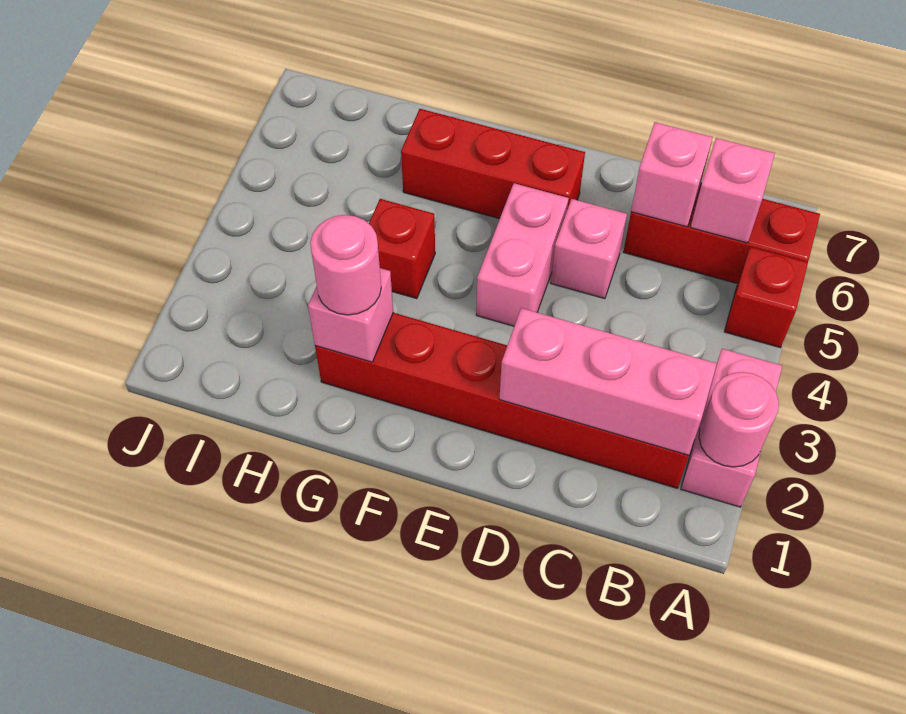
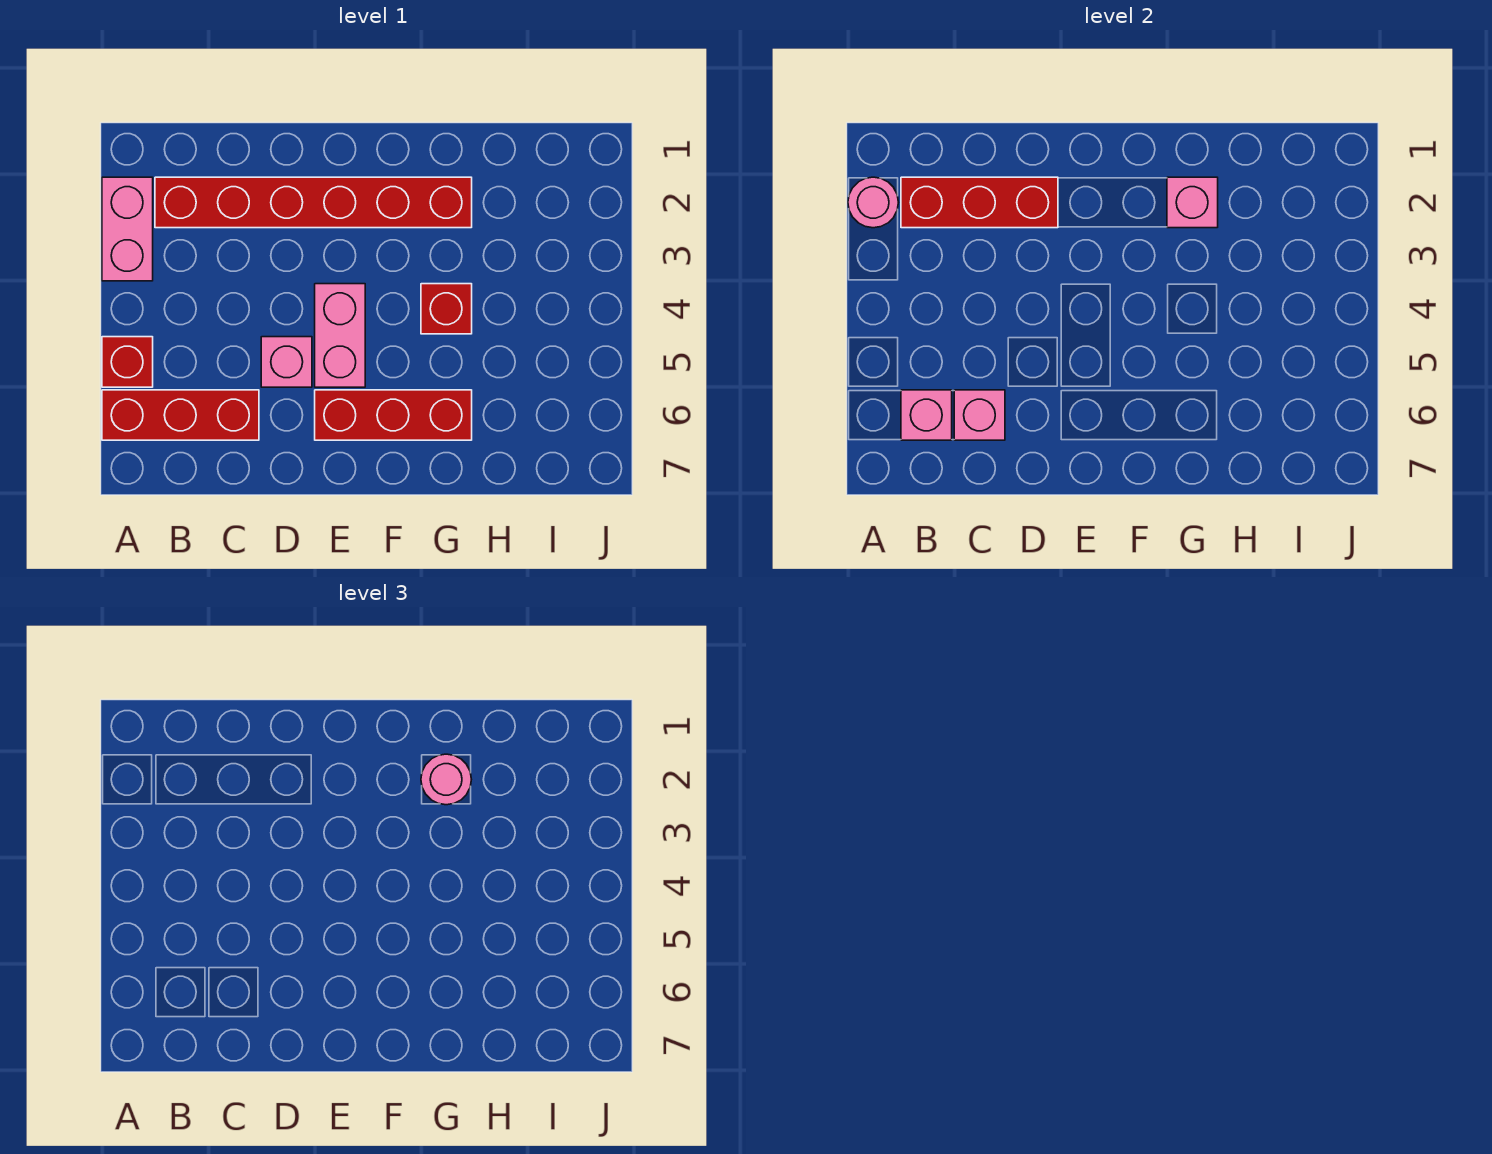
pink brick B2:D2 level 2 -> red brick B2:D2 level 2

